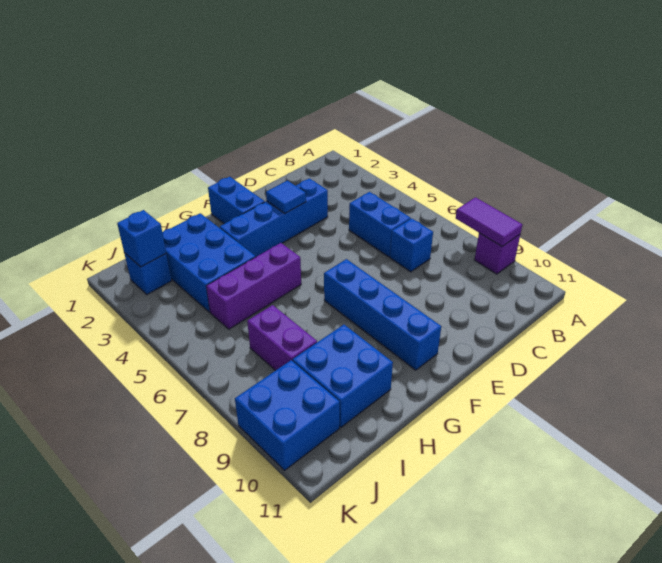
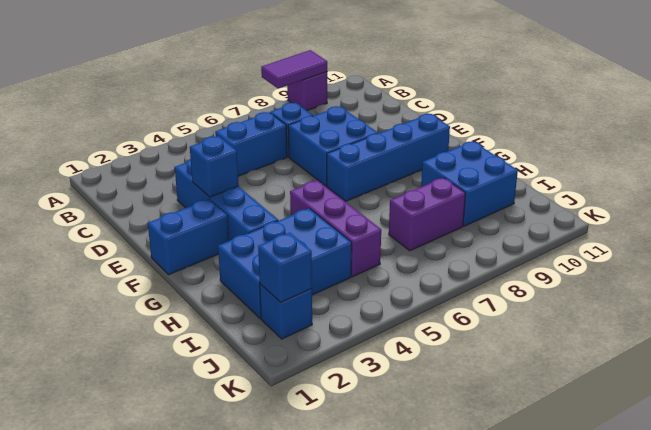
blue tile E3 level 2 -> blue brick E3 level 2
blue brick J9:K10 level 1 -> blue brick D7:E8 level 1

